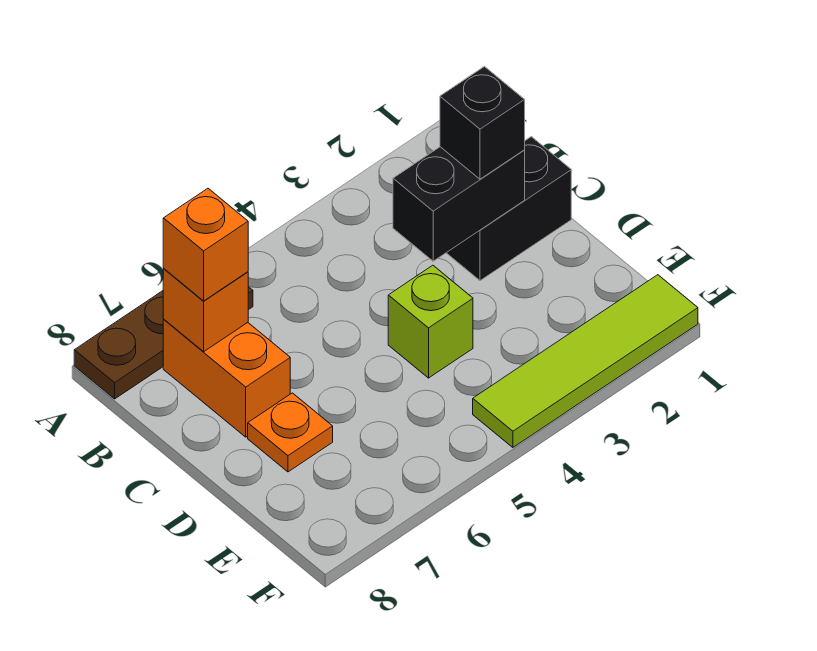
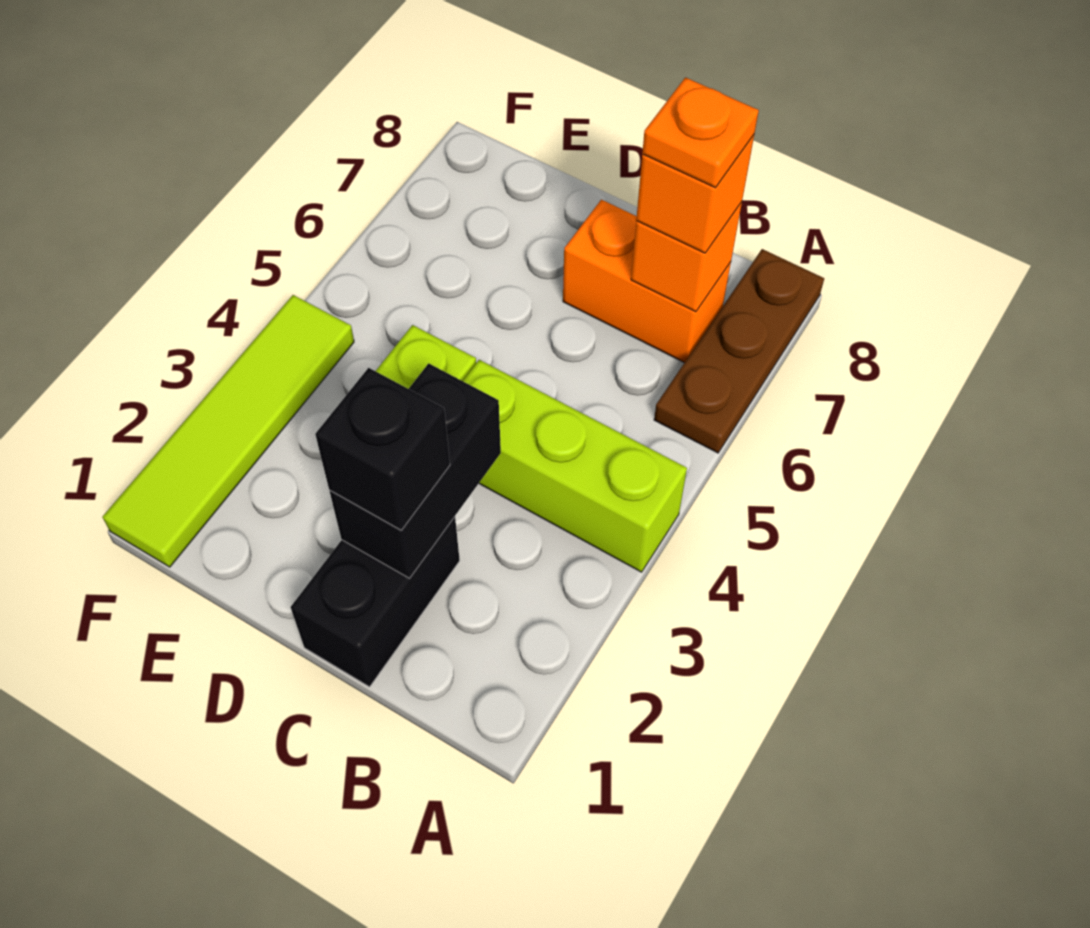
none -> lime brick A4:C4 level 1
orange plate D7 level 1 -> orange plate B7 level 4

